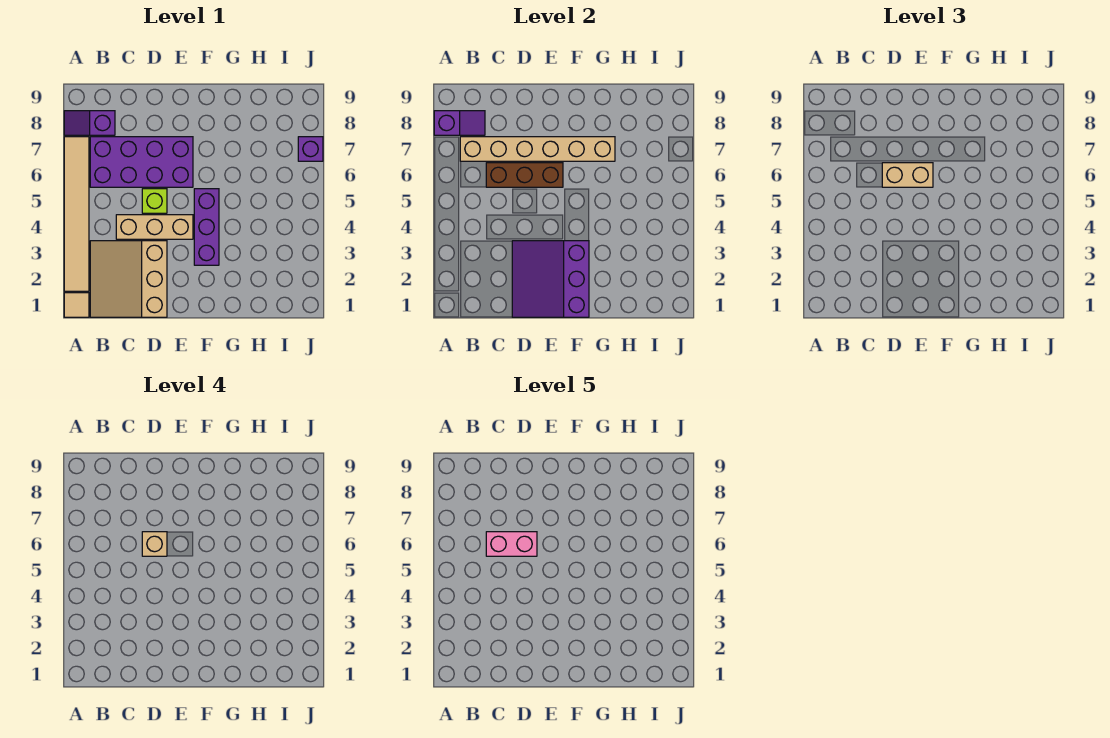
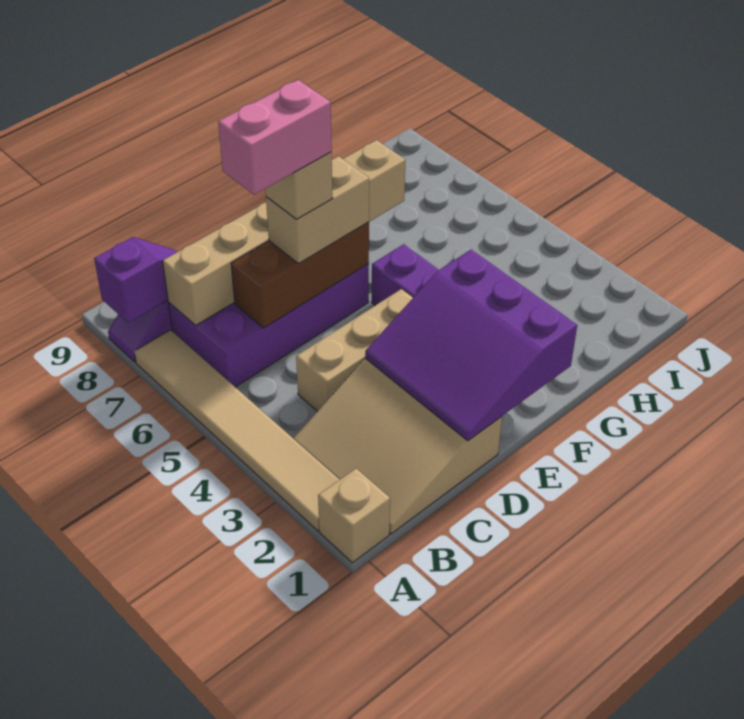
tan tile A1 level 1 -> tan brick A1 level 1
lime brick D5 level 1 -> none
purple brick J7 level 1 -> none

